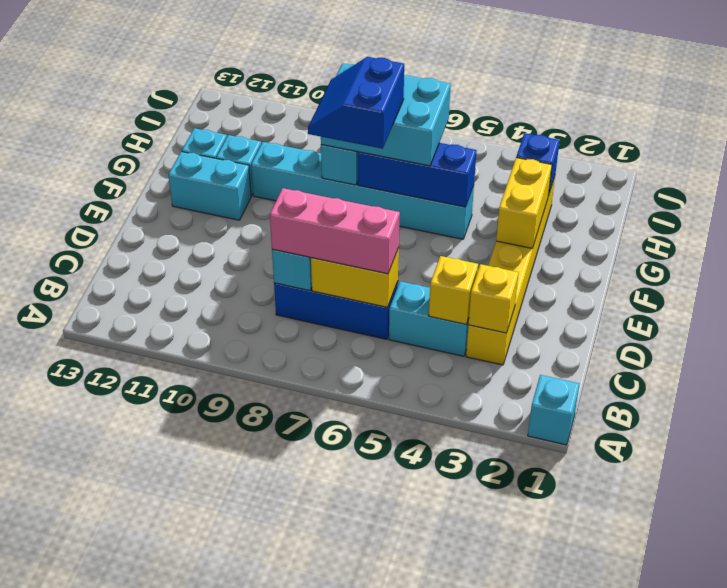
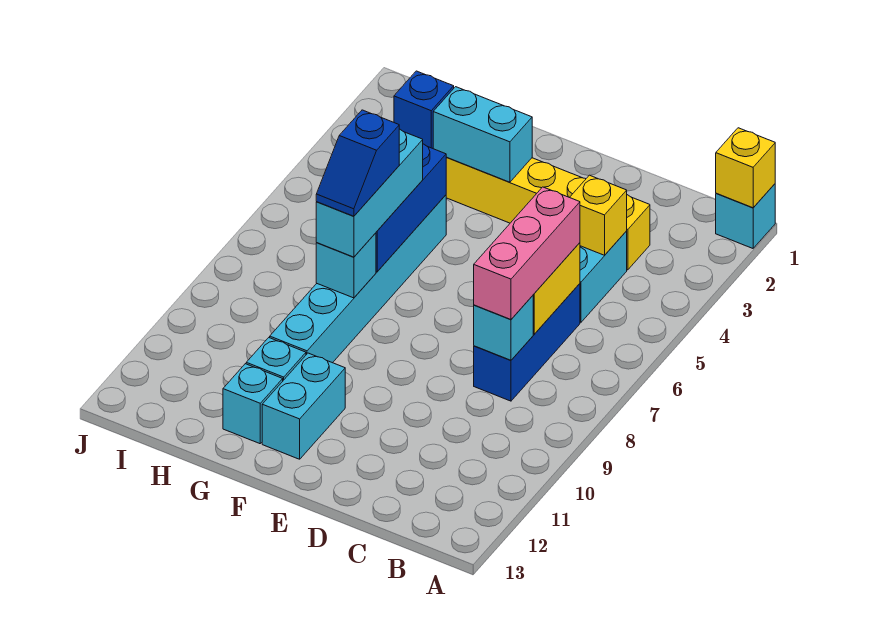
yellow brick C3 level 2 -> yellow brick A1 level 2
yellow brick F3:G3 level 2 -> cyan brick F3:G3 level 2
blue slope F7:G8 level 4 top 7 -> blue slope G7:G8 level 4 top 7
cyan brick G6:H8 level 3 -> cyan brick G6:G8 level 3

